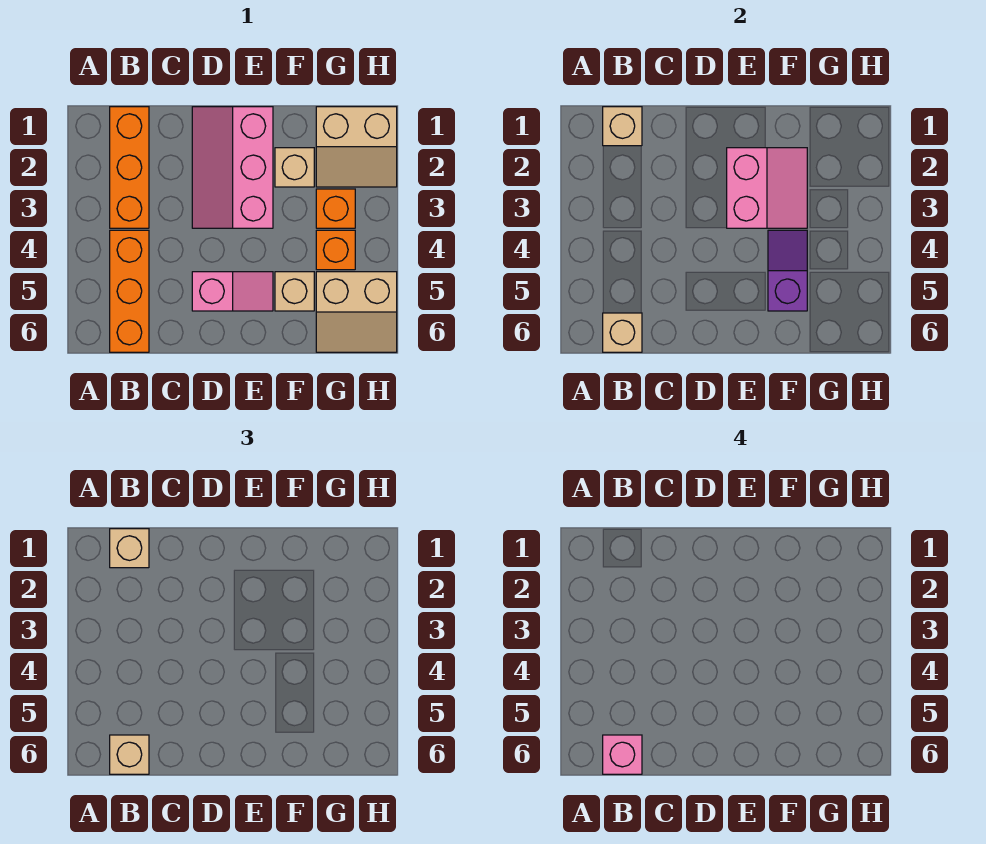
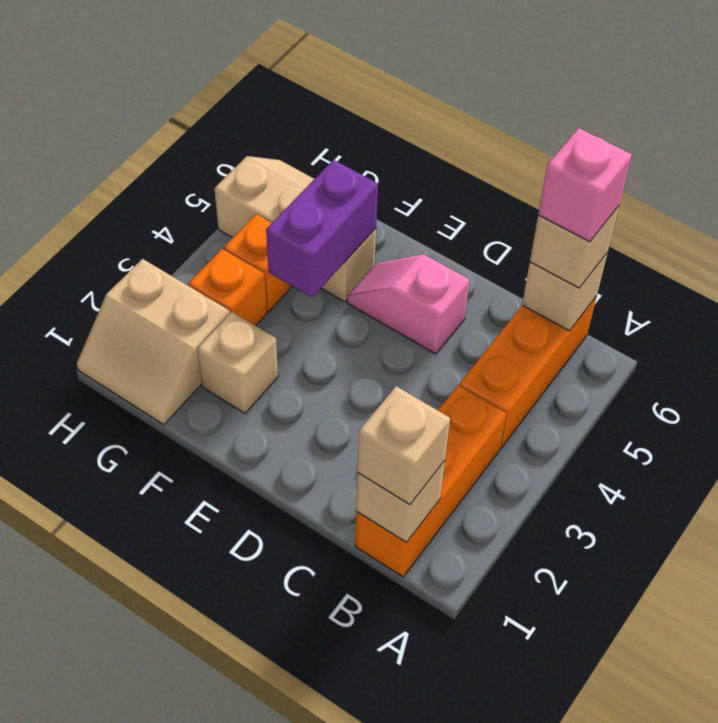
pink slope D1:E3 level 1 top E -> none
pink slope E2:F3 level 2 top E -> none
purple slope F4:F5 level 2 top 5 -> purple brick F4:F5 level 2
tan slope G1:H2 level 1 top 1 -> tan slope G1:H2 level 1 top 2

